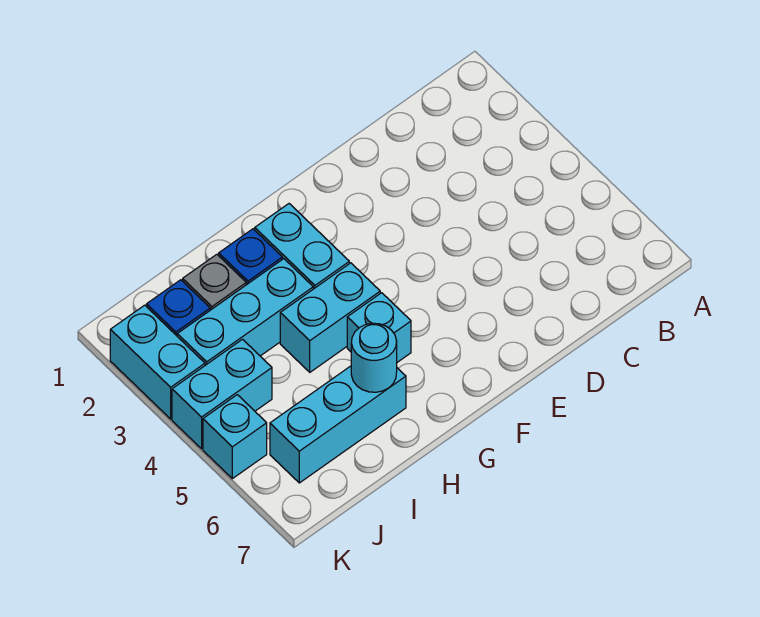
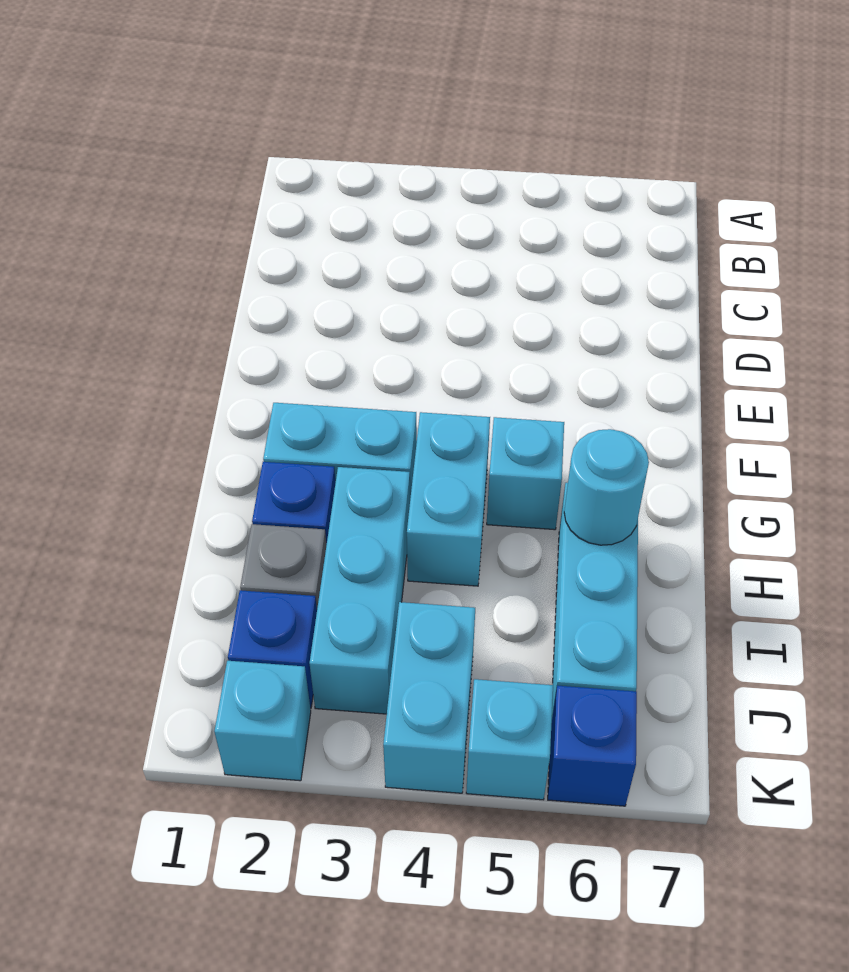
cyan brick K2:K3 level 1 -> cyan brick K2 level 1
none -> blue brick K6 level 1

